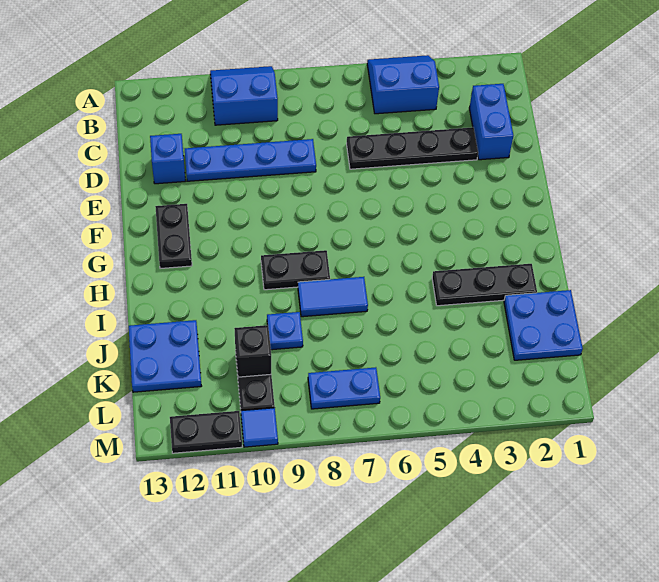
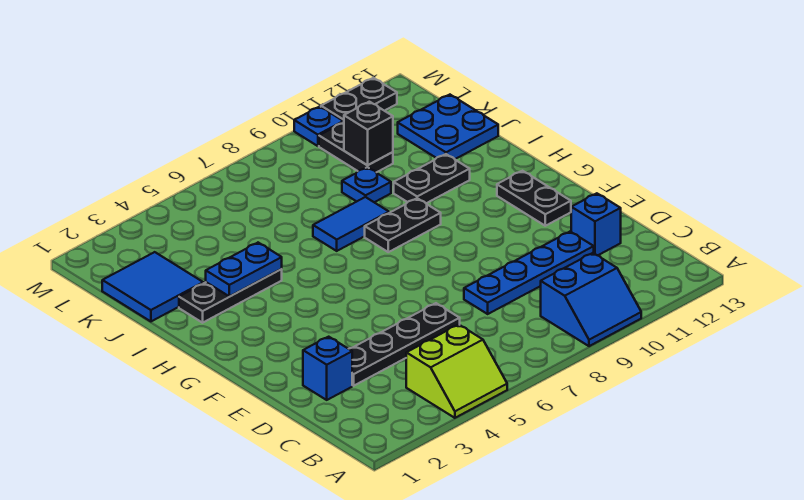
blue slope A4:B5 level 1 top B -> lime slope A4:B5 level 1 top B
blue brick C2:D2 level 1 -> blue brick D2 level 1
none -> black plate I10:I11 level 1
blue plate J1:K2 level 1 -> blue tile J1:K2 level 1
blue plate L7:L8 level 1 -> blue plate I3:I4 level 2
blue tile M10 level 1 -> blue plate M10 level 1

